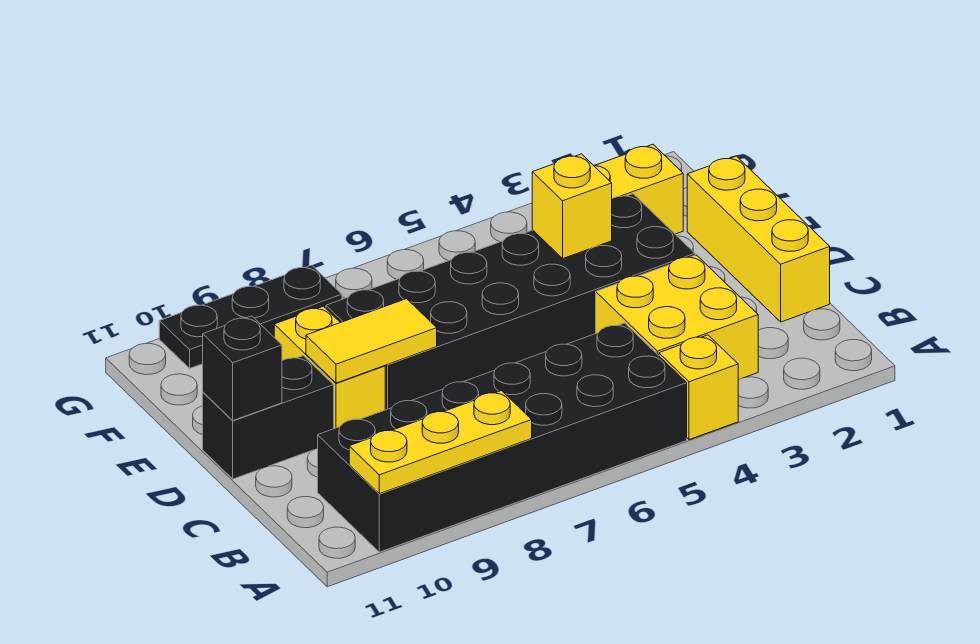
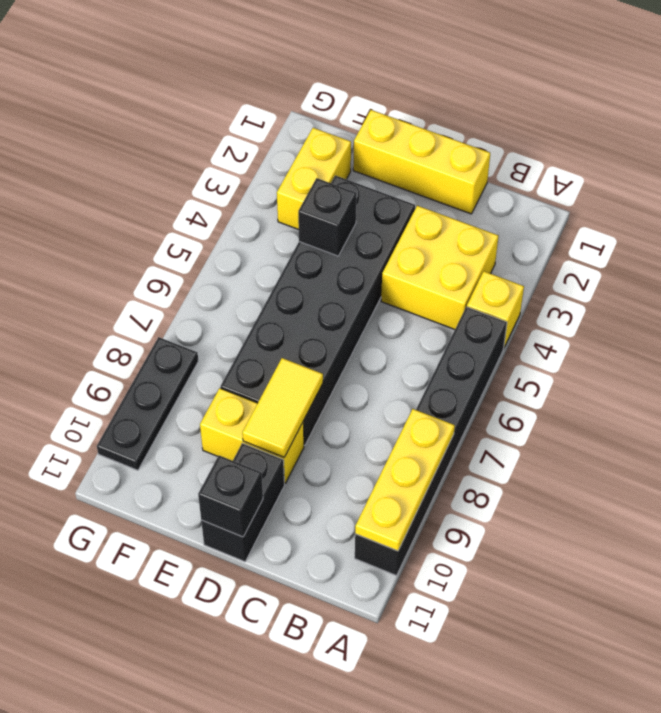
black brick A5:B10 level 1 -> black brick A5:A10 level 1
yellow brick E4 level 2 -> black brick E4 level 2

